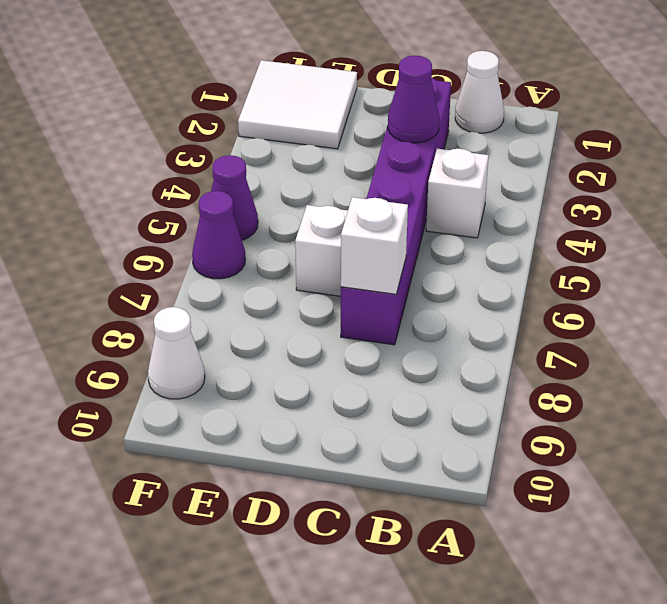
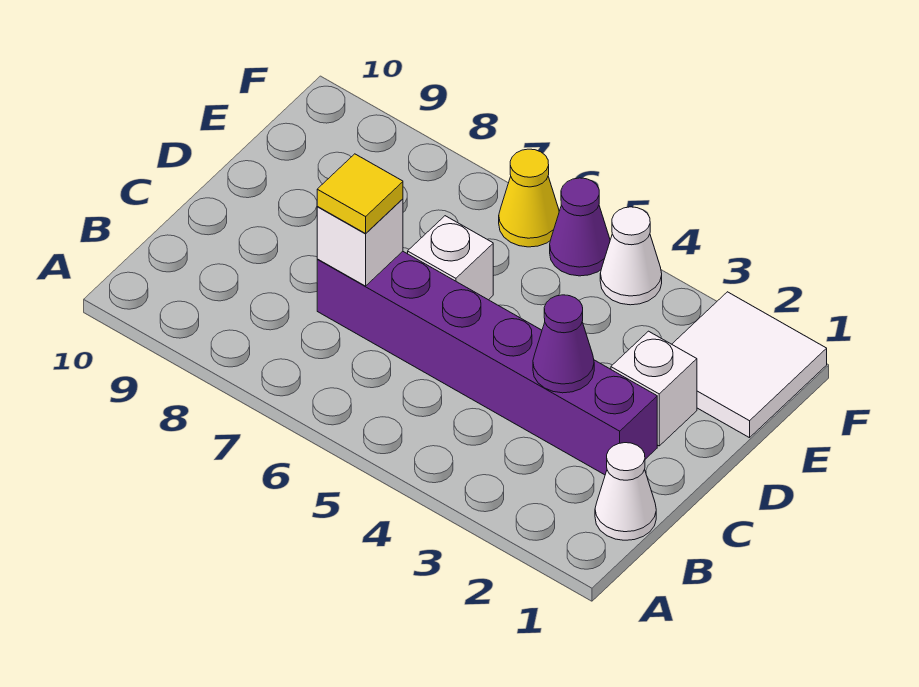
white brick B4 level 1 -> white brick D2 level 1
none -> yellow tile C7 level 3
purple cone F6 level 1 -> yellow cone F6 level 1
white cone F9 level 1 -> white cone F4 level 1

